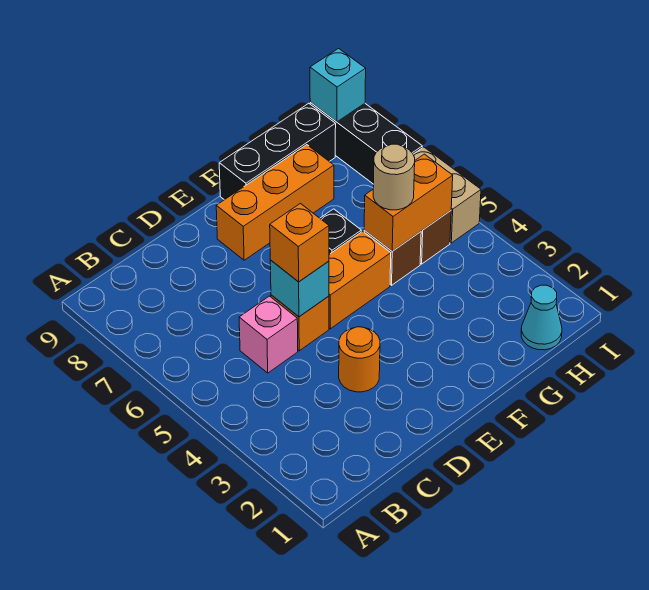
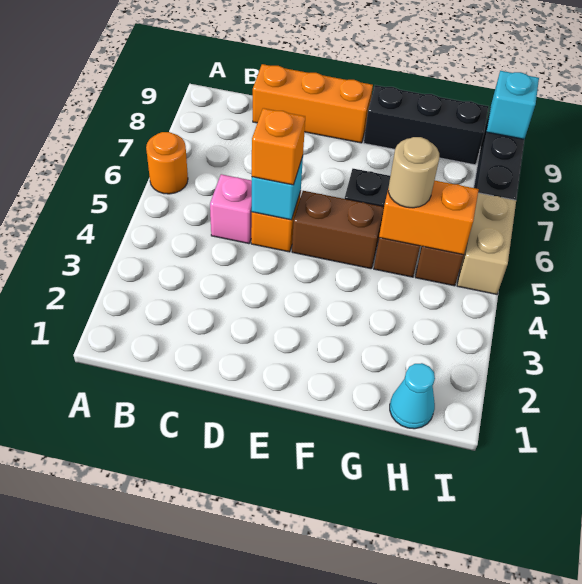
orange round brick D3 level 1 -> orange round brick A6 level 1
orange brick E5:F5 level 1 -> brown brick E5:F5 level 1
orange brick E8:G8 level 1 -> orange brick C9:E9 level 1

